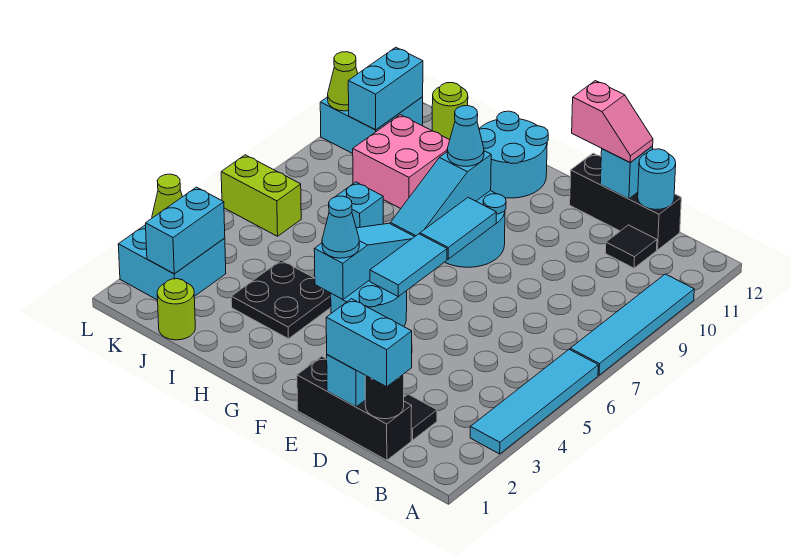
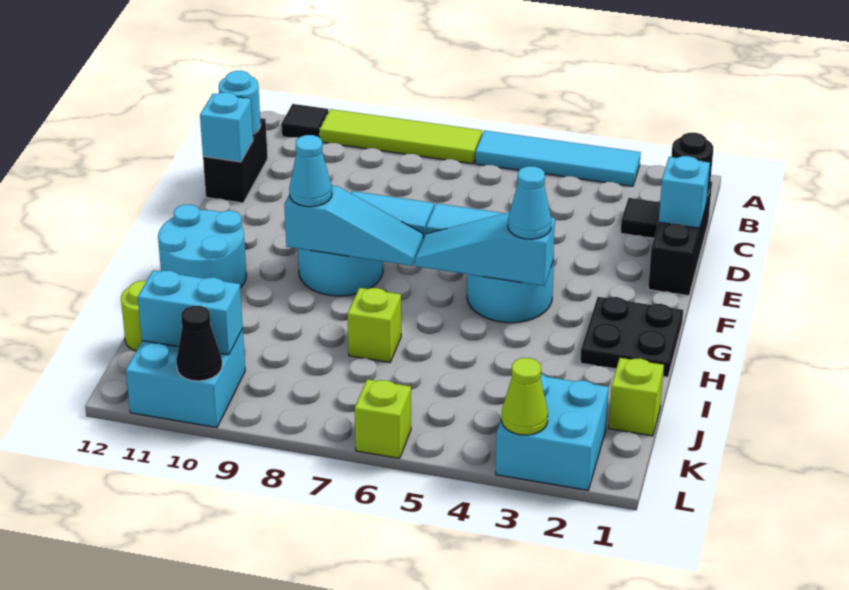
cyan tile A7:A10 level 1 -> lime tile A7:A10 level 1
cyan brick C1:D1 level 3 -> none
black tile C11 level 1 -> black tile A11 level 1
black brick C12:E12 level 1 -> black brick C12:D12 level 1
pink slope D12:E12 level 3 top E -> none
black plate H3:I4 level 1 -> black plate G1:H2 level 1
cyan brick I7 level 1 -> lime brick I7 level 1
pink brick I9:J10 level 1 -> none
lime round brick J1 level 1 -> lime brick J1 level 1
cyan brick K2:K3 level 2 -> none
lime brick K6:L6 level 1 -> lime brick L6 level 1
lime cone L10 level 2 -> black cone L10 level 2

